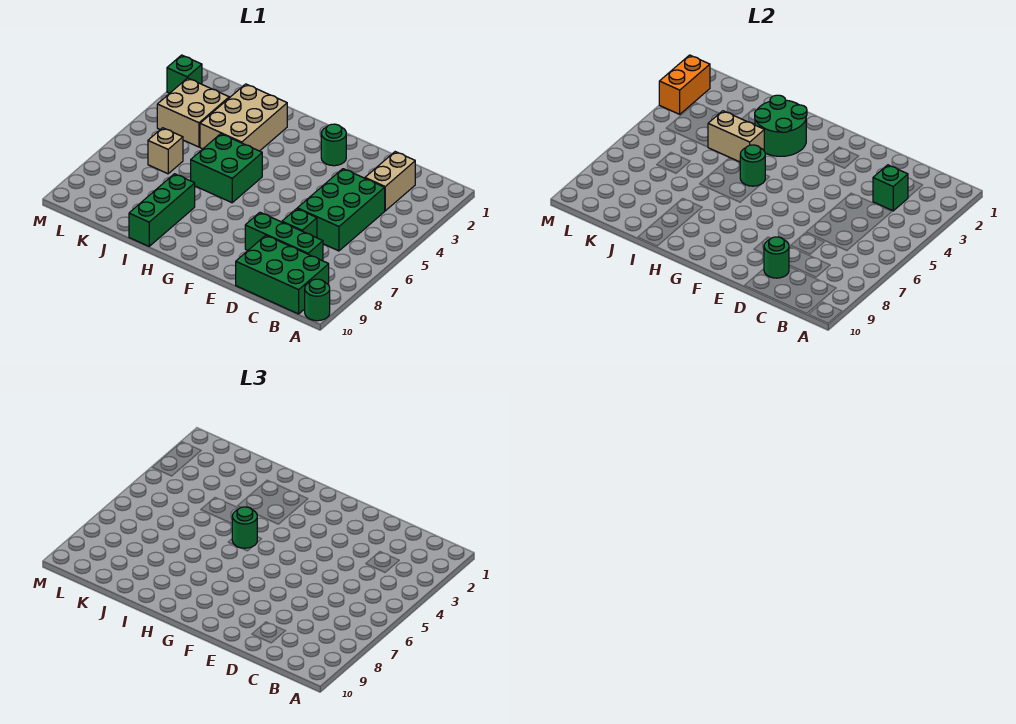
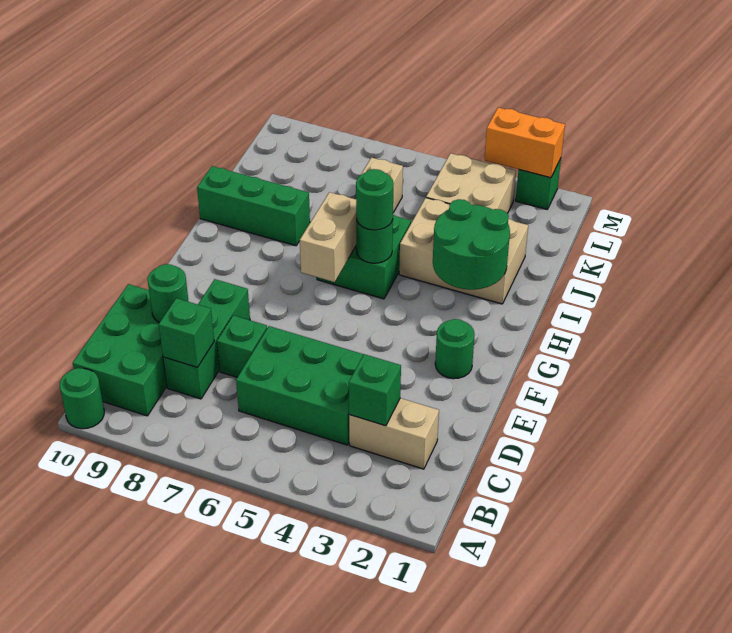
none -> green brick C8 level 2
tan brick I4:J4 level 2 -> tan brick G6:H6 level 2

